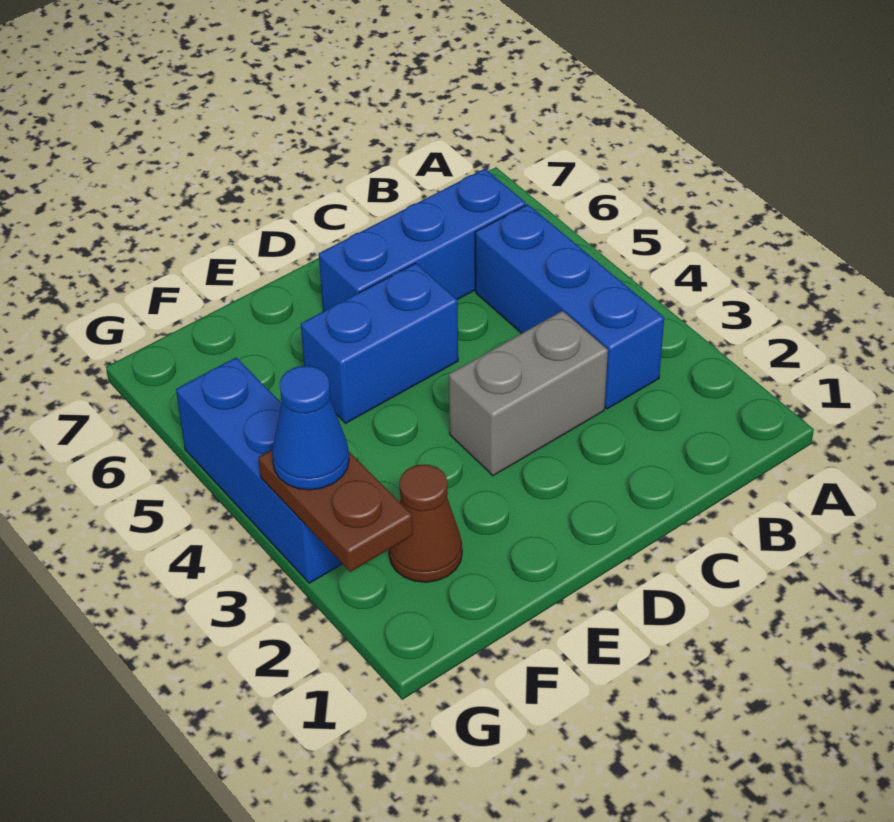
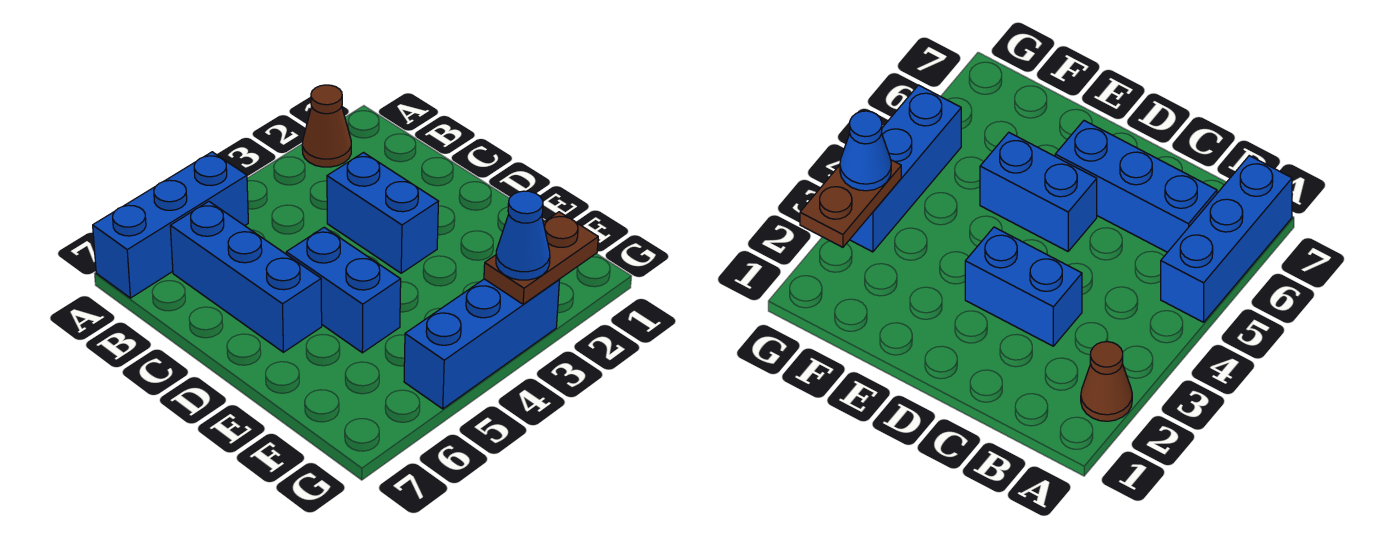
blue brick B3:B5 level 1 -> blue brick A5:A7 level 1
grey brick C3:D3 level 1 -> blue brick C3:D3 level 1
brown cone F2 level 1 -> brown cone A2 level 1

